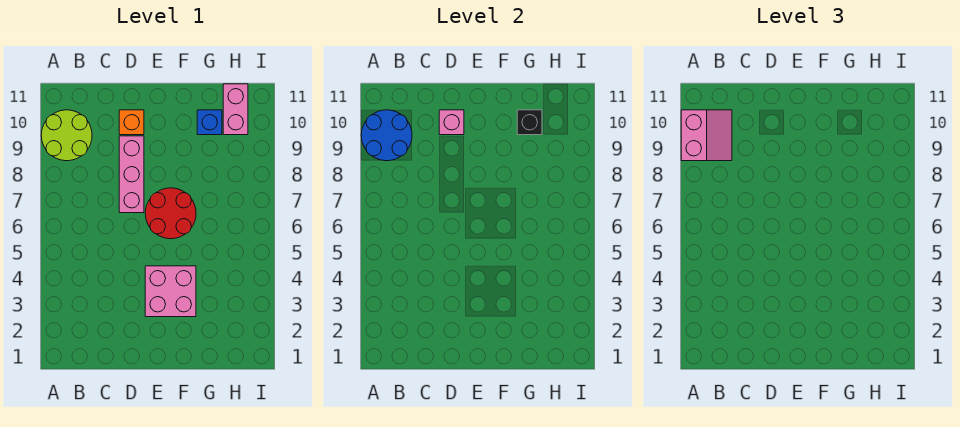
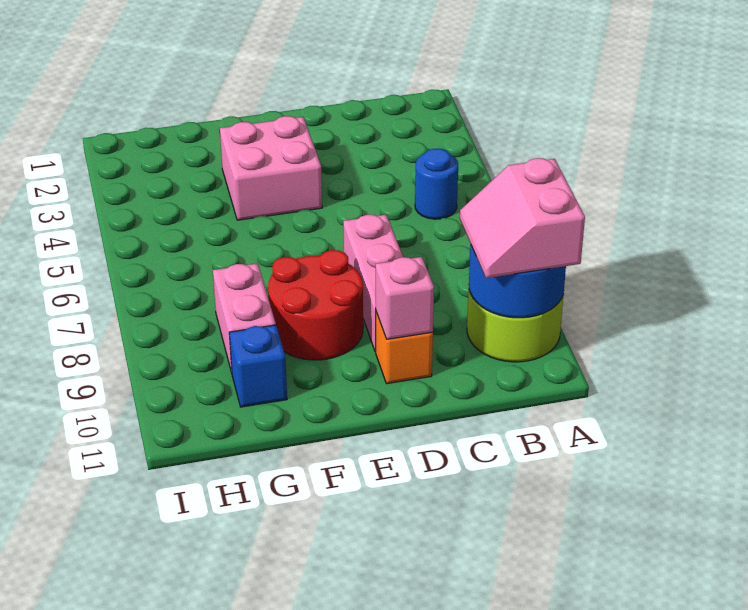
none -> blue round brick B5 level 1
red round brick E6:F7 level 1 -> red round brick E8:F9 level 1
black brick G10 level 2 -> none
pink brick H10:H11 level 1 -> pink brick G8:G9 level 1

